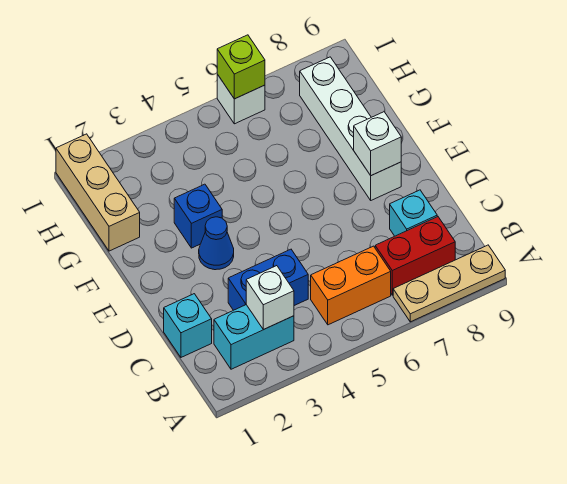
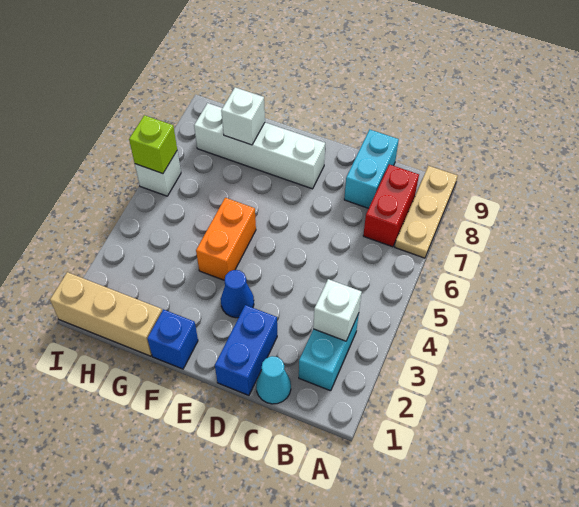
orange brick B5:B6 level 1 -> orange brick F4:F5 level 1
cyan brick C1 level 1 -> cyan cone C1 level 1
blue brick C3:C4 level 1 -> blue brick D1:D2 level 1
cyan brick C8 level 1 -> cyan brick C8:C9 level 1
white brick E8 level 2 -> white brick G8 level 2
blue brick F3 level 1 -> blue brick F1 level 1

